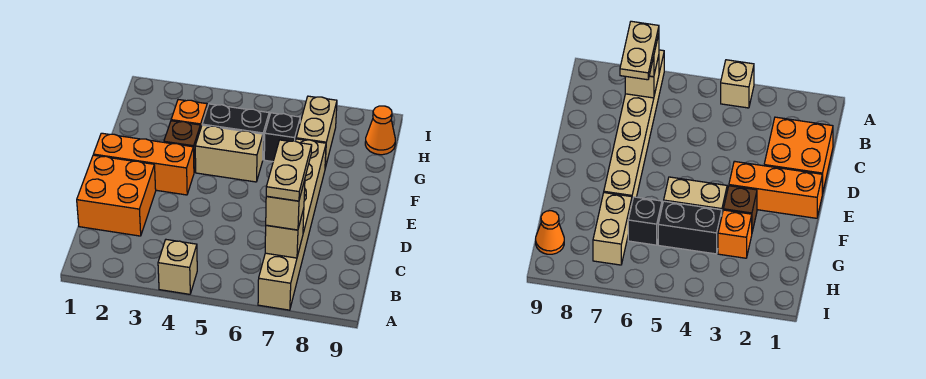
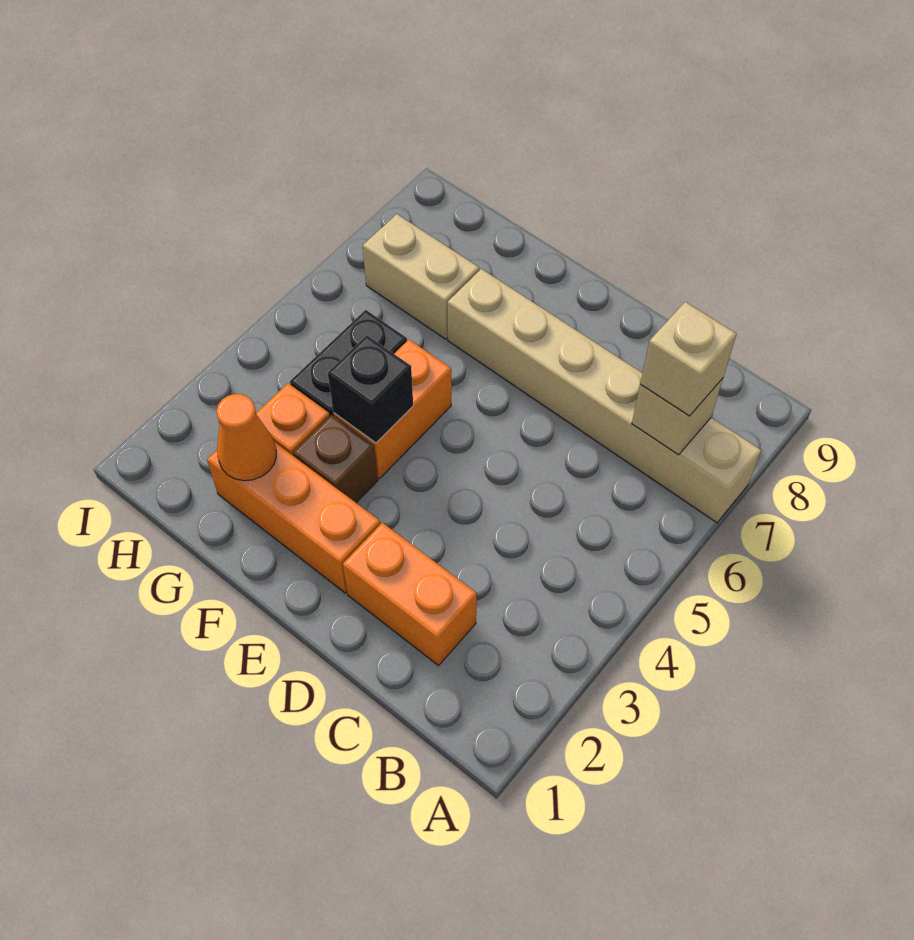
tan brick A4 level 1 -> none
tan plate B7:C7 level 4 -> none
orange brick C1:D2 level 1 -> orange brick C2:D2 level 1
orange brick E1:E3 level 1 -> orange brick E2:G2 level 1
tan brick F4:F5 level 1 -> orange brick F4:F5 level 1
black brick G6 level 1 -> black brick F4 level 2
orange cone H9 level 1 -> orange cone G2 level 2

